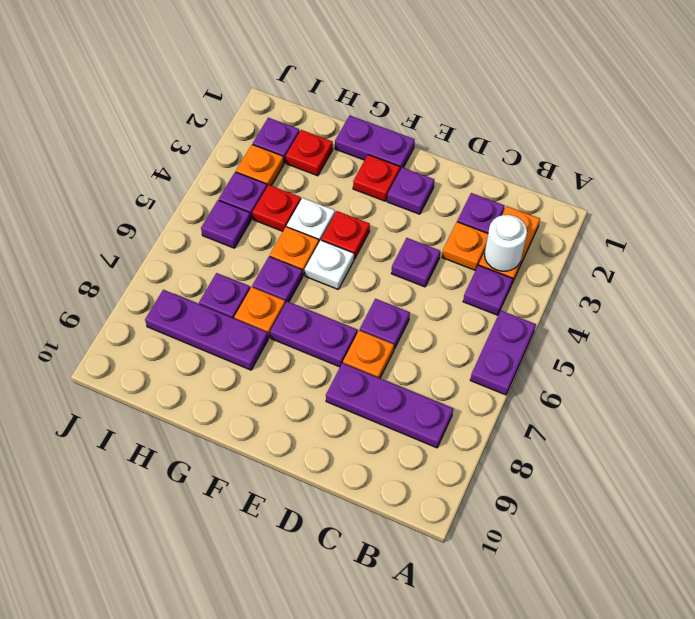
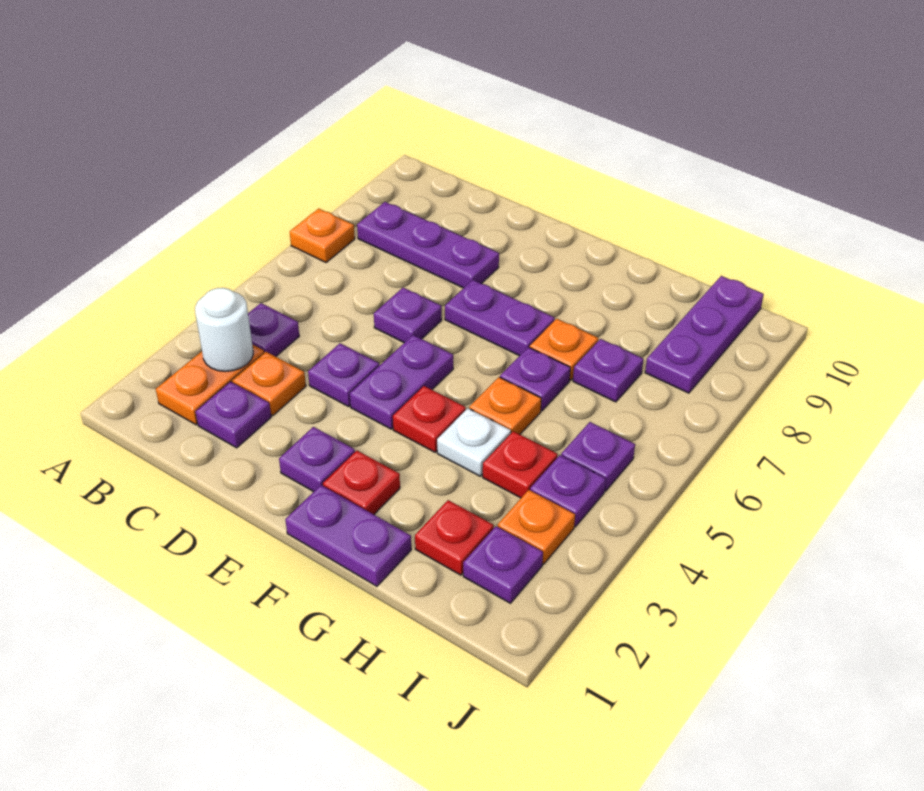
purple plate A5:A6 level 1 -> purple plate E4:E5 level 1
orange plate D7 level 1 -> orange plate A7 level 1
white plate F5 level 1 -> none
purple plate G8:I8 level 1 -> purple plate I8:I10 level 1

